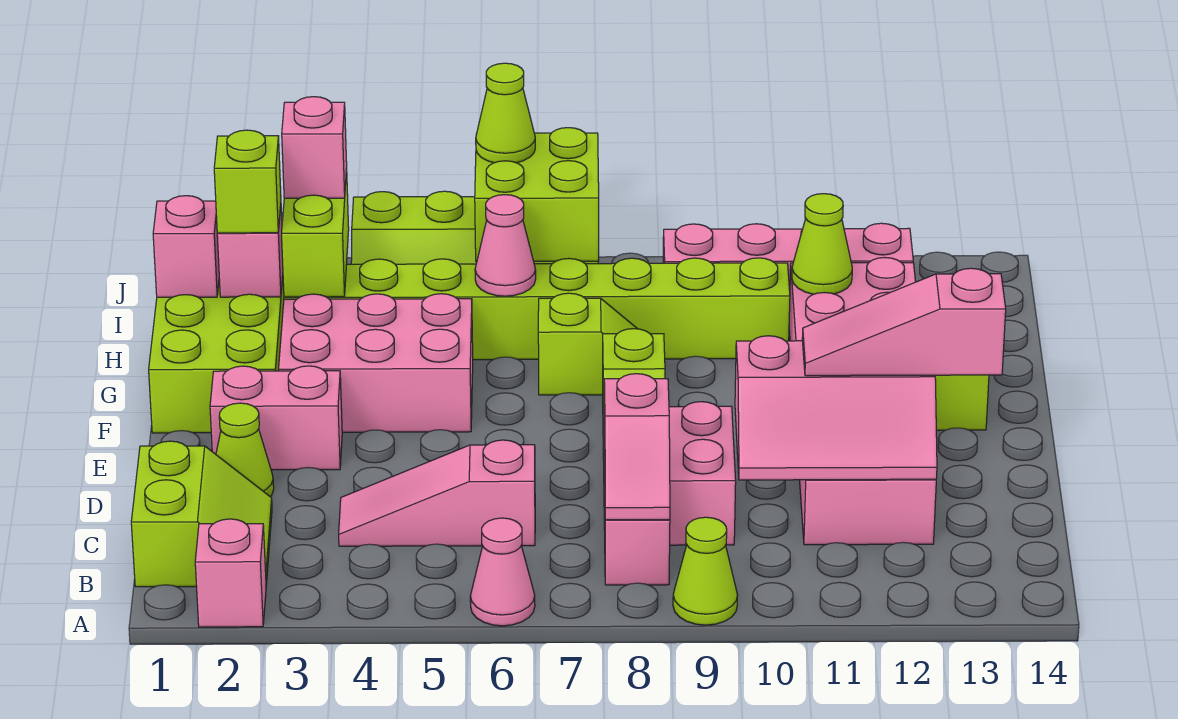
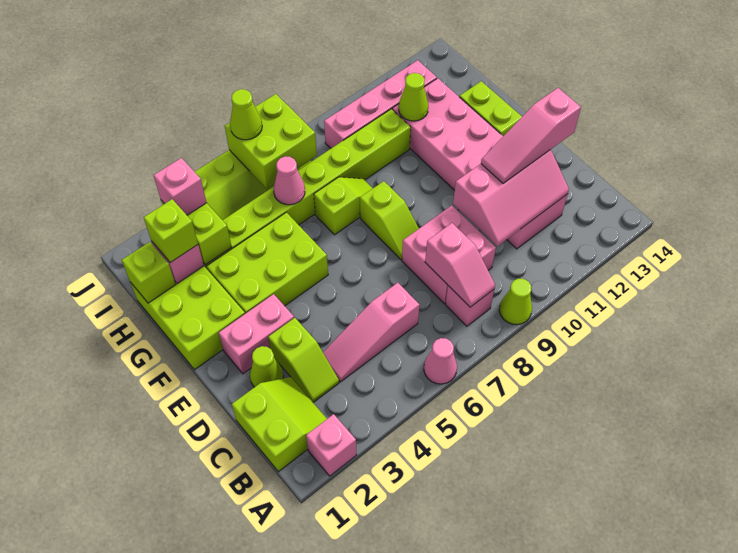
none -> lime slope C3:D3 level 1 top D
pink brick F3:G5 level 1 -> lime brick F3:G5 level 1
pink brick H1 level 2 -> lime brick H1 level 2

